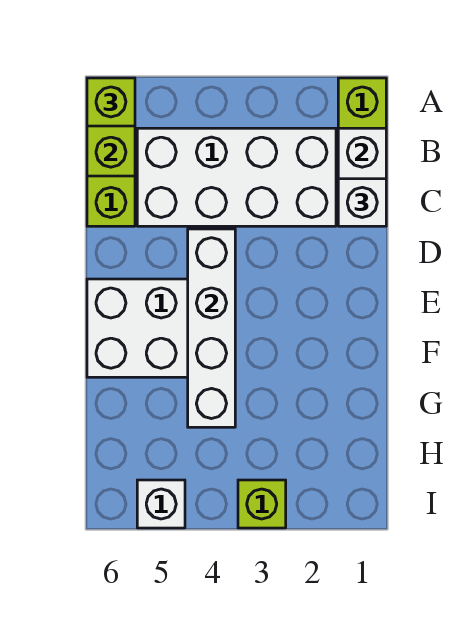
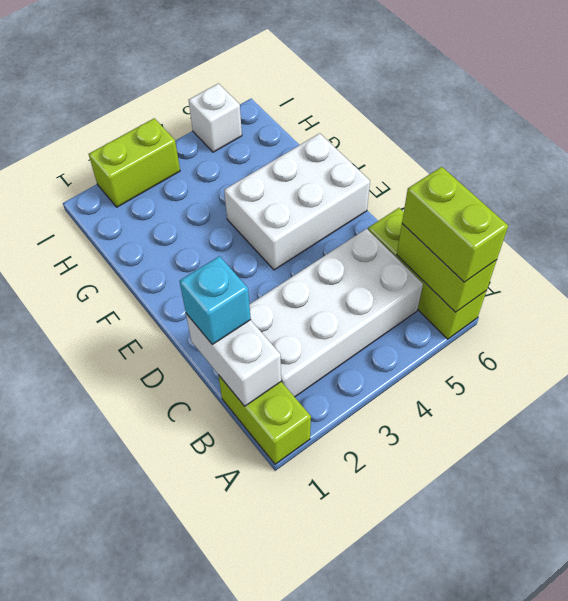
lime brick A6 level 3 -> lime brick A6:B6 level 3
white brick C1 level 3 -> cyan brick C1 level 3
white brick D4:G4 level 2 -> none
lime brick I3 level 1 -> lime brick I2:I3 level 1

